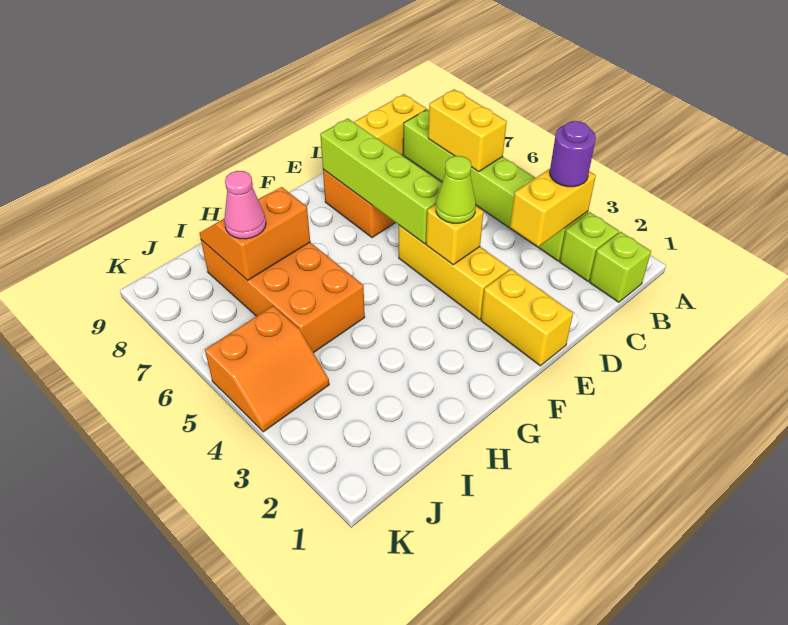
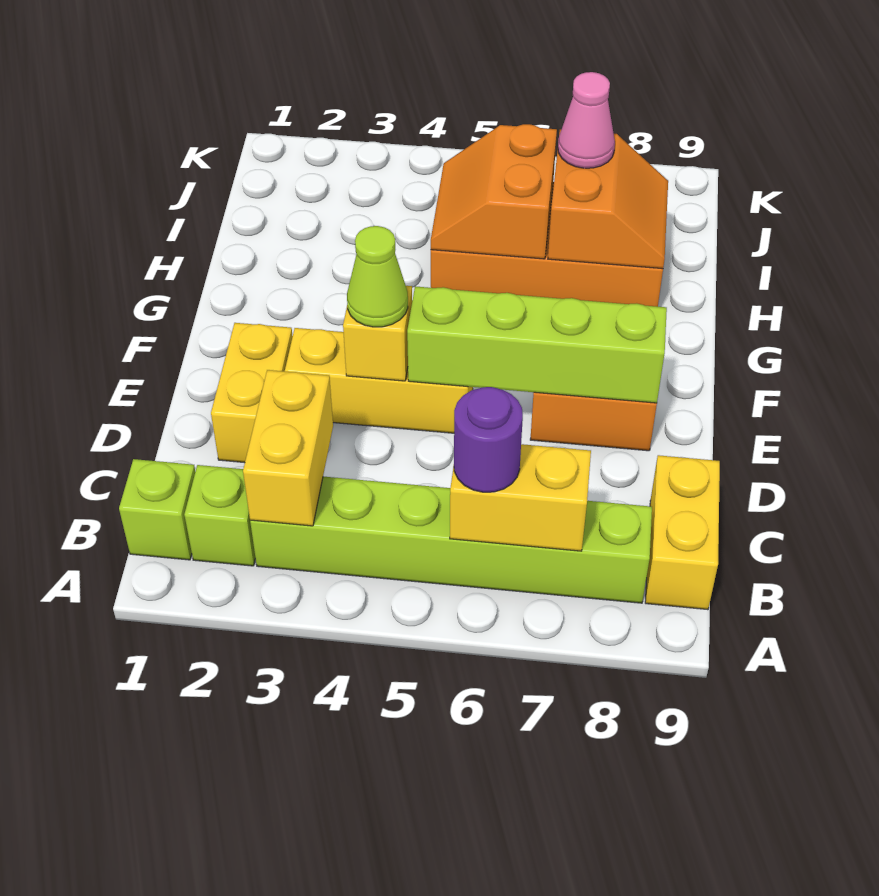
purple round brick B3 level 3 -> purple round brick B6 level 3
yellow brick E1:E2 level 1 -> yellow brick D2:E2 level 1
orange slope J4:K5 level 1 top 5 -> orange slope H5:I6 level 2 top 6

